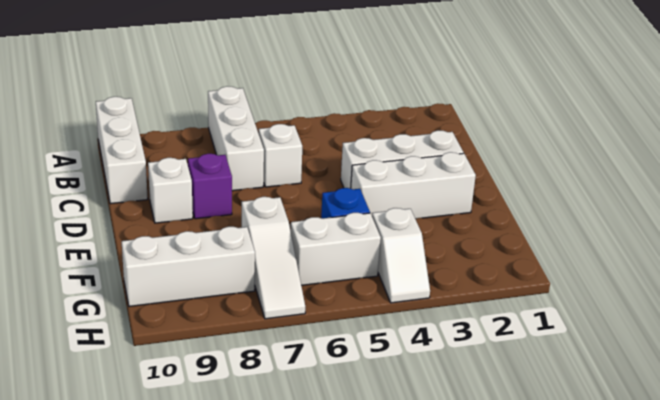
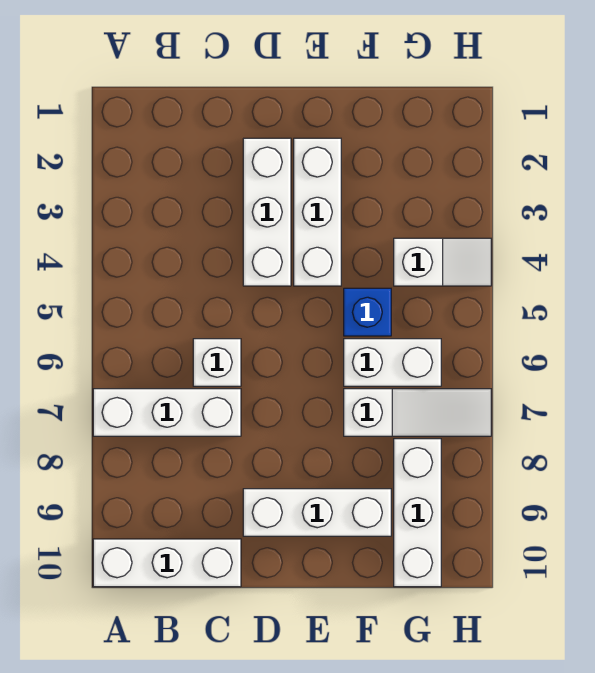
purple brick D8 level 1 -> none
white brick D9 level 1 -> white brick D9:F9 level 1
white brick G5:G6 level 1 -> white brick F6:G6 level 1

